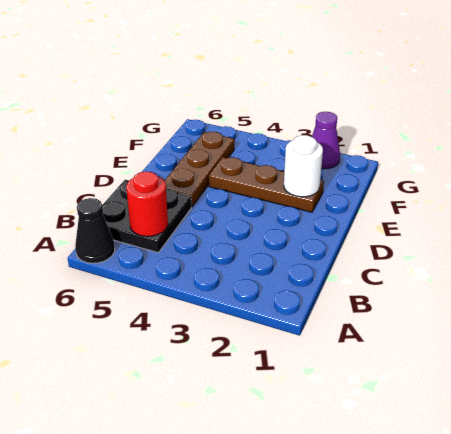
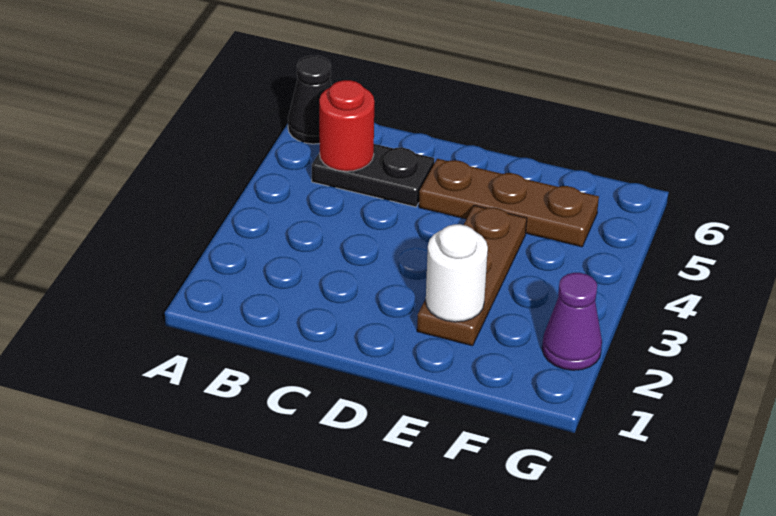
black plate B5:C6 level 1 -> black plate B5:C5 level 1

